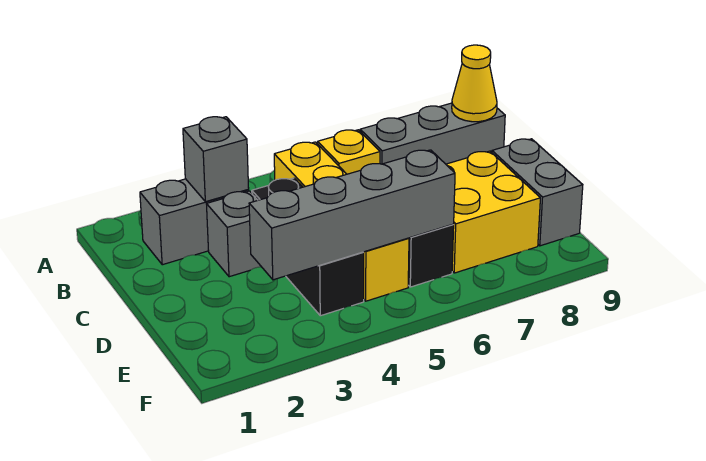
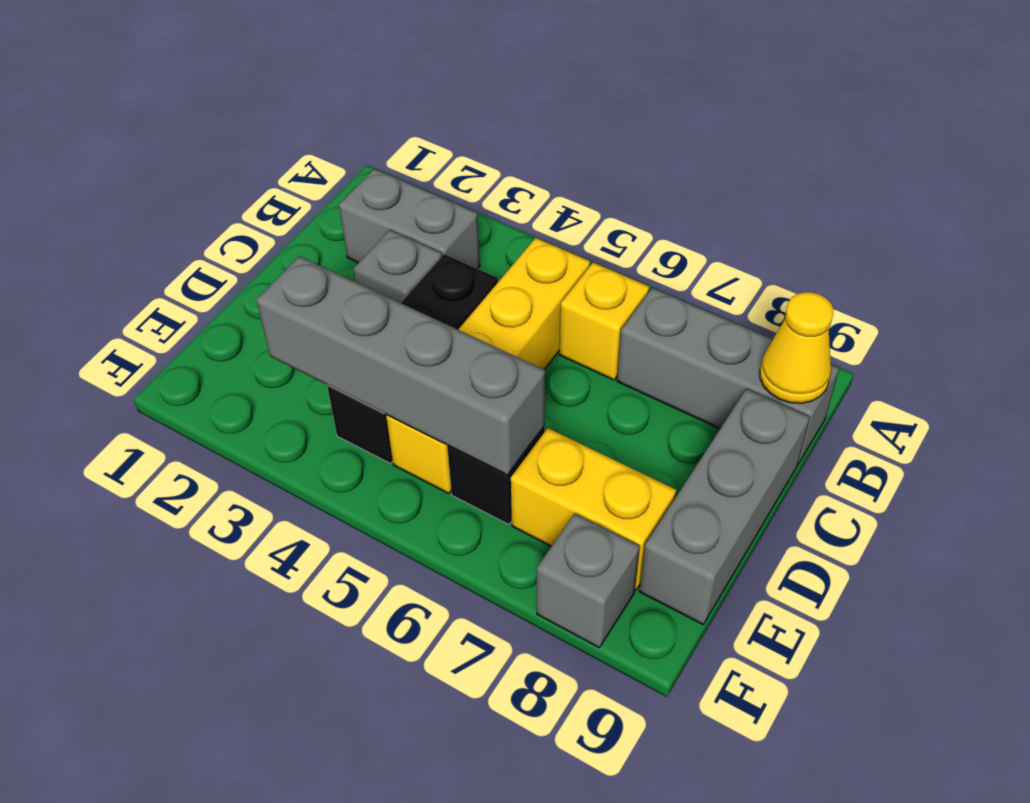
grey brick B3 level 2 -> grey brick F8 level 1
yellow brick D7:E8 level 1 -> yellow brick E7:E8 level 1
grey brick D9:E9 level 1 -> grey brick C9:E9 level 1

